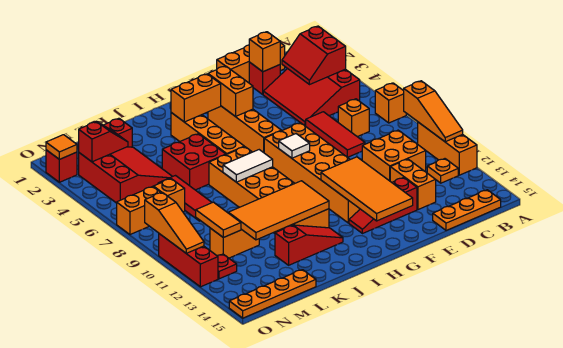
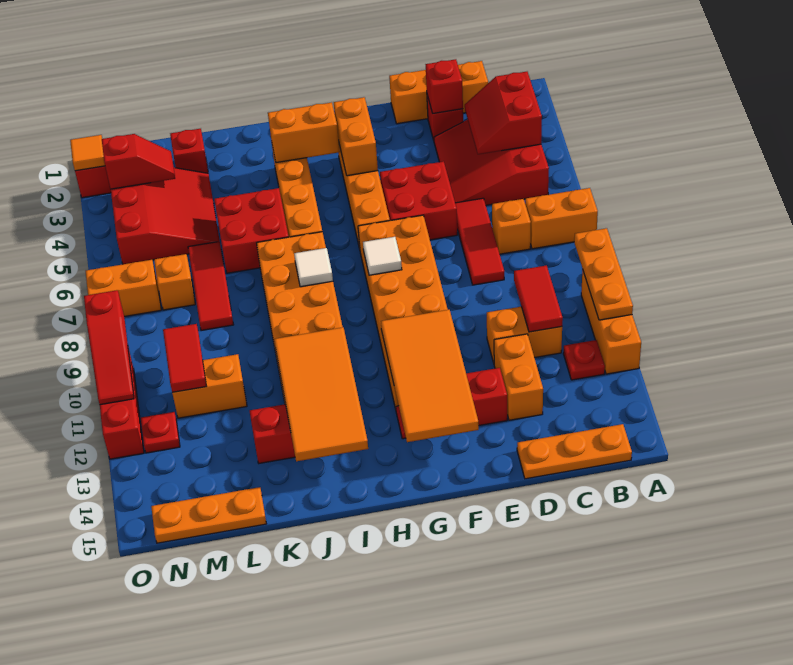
orange brick A7 level 1 -> orange brick A7:B7 level 1
orange slope A9:A11 level 2 top 9 -> orange plate A9:A11 level 2
orange plate B12 level 1 -> red plate B12 level 1
orange brick C10:D11 level 1 -> orange brick C11:D11 level 1
none -> red tile C10:C11 level 2
orange brick D2 level 2 -> red brick D2 level 2
none -> red brick E5:F6 level 1
white tile I8:J8 level 2 -> white tile I8 level 2
orange tile I11:L12 level 2 -> orange tile I11:J14 level 2
orange plate L15:O15 level 1 -> orange plate L15:N15 level 1
orange tile M10:M11 level 2 -> red tile M10:M11 level 2
orange slope O9:O11 level 2 top 9 -> red slope O9:O11 level 2 top 9

